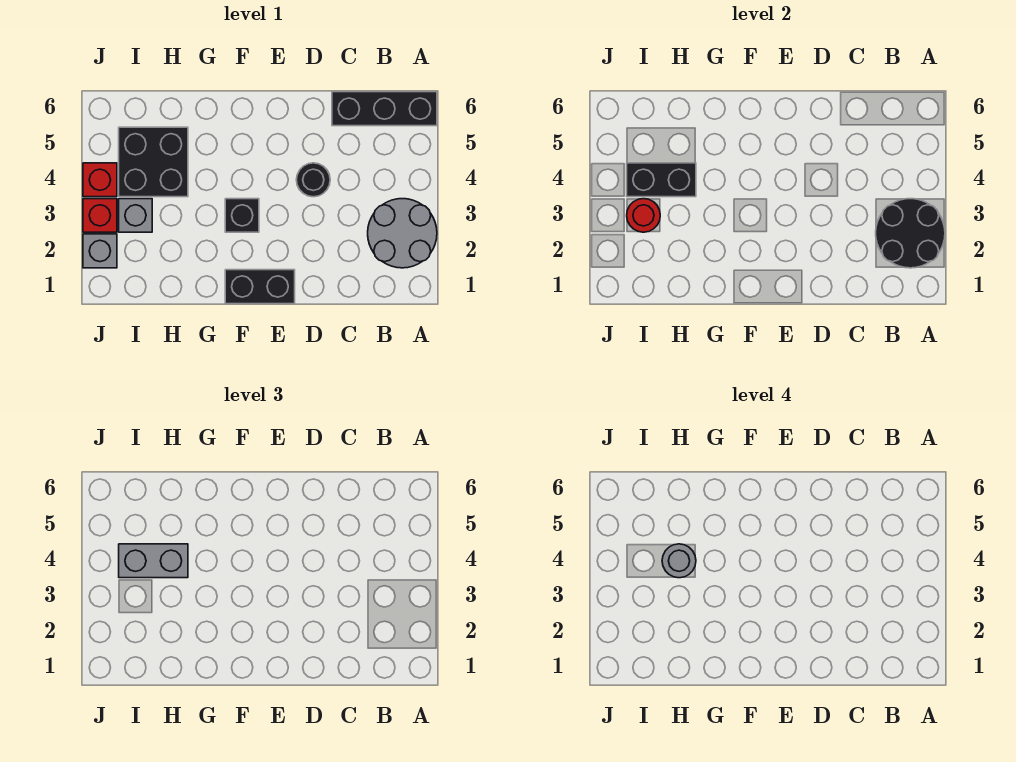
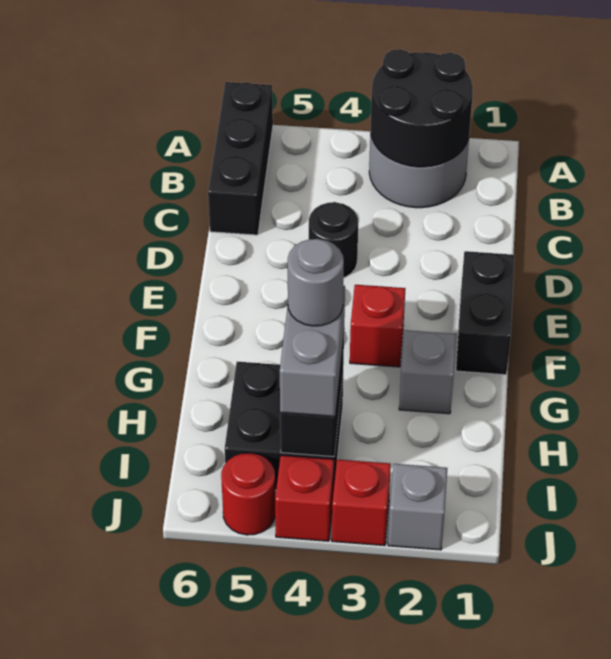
black brick F3 level 1 -> red brick F3 level 1
grey brick I3 level 1 -> grey brick G2 level 1
red round brick I3 level 2 -> red round brick J5 level 1

